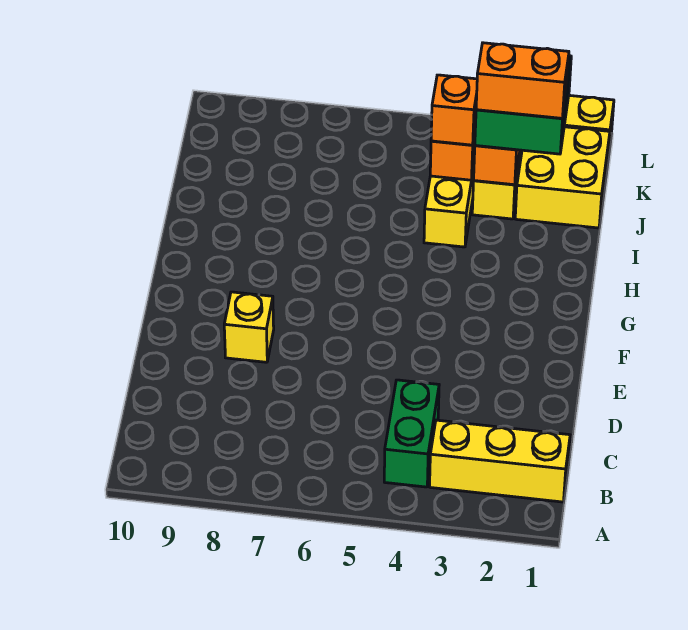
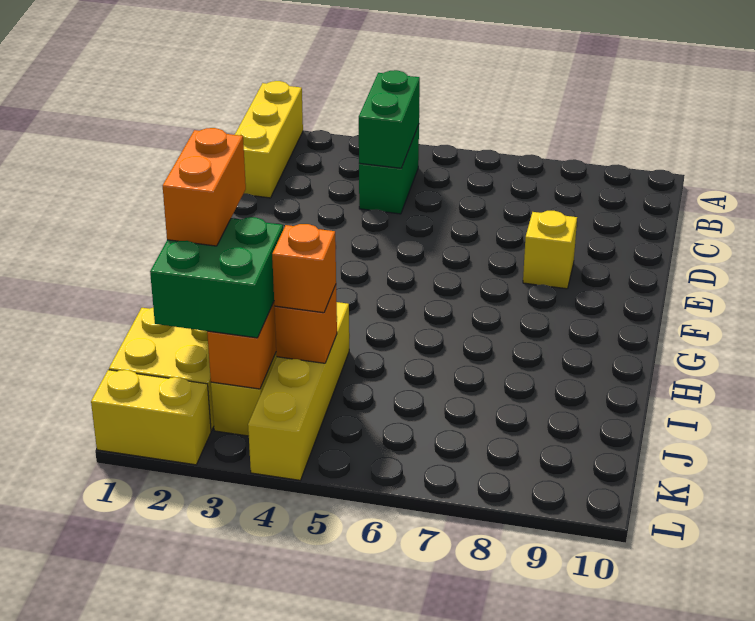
yellow brick B1:B3 level 1 -> yellow brick A1:C1 level 1
none -> green brick B4:C4 level 2
orange brick J2:J3 level 4 -> orange brick I2:J2 level 4

